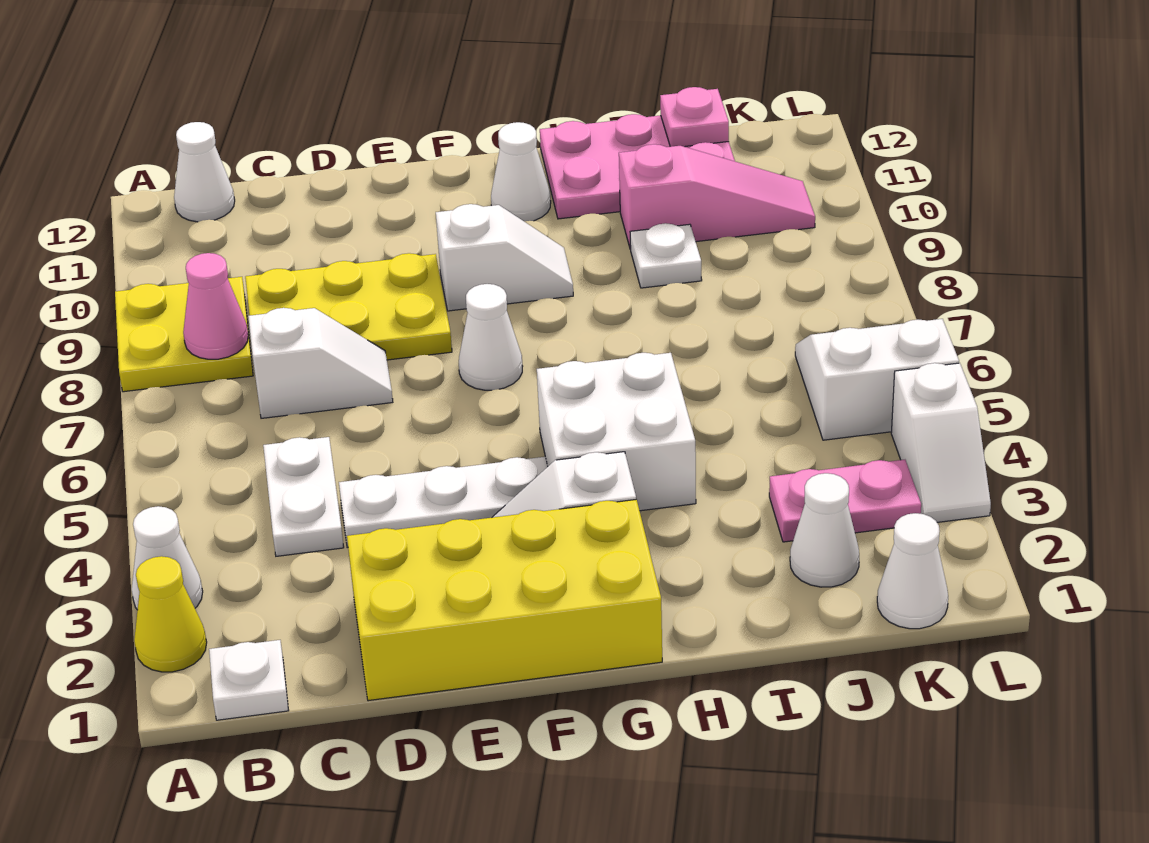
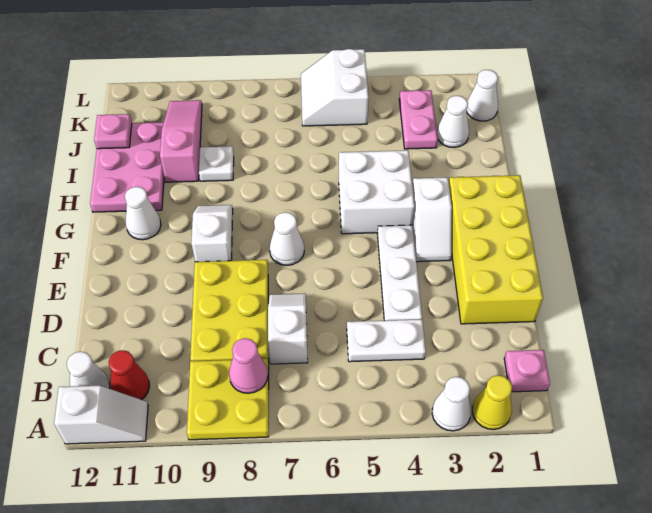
white plate B1 level 1 -> pink plate B1 level 1
none -> red cone B11 level 1
white slope L3:L4 level 1 top 4 -> white slope A11:A12 level 1 top 12

